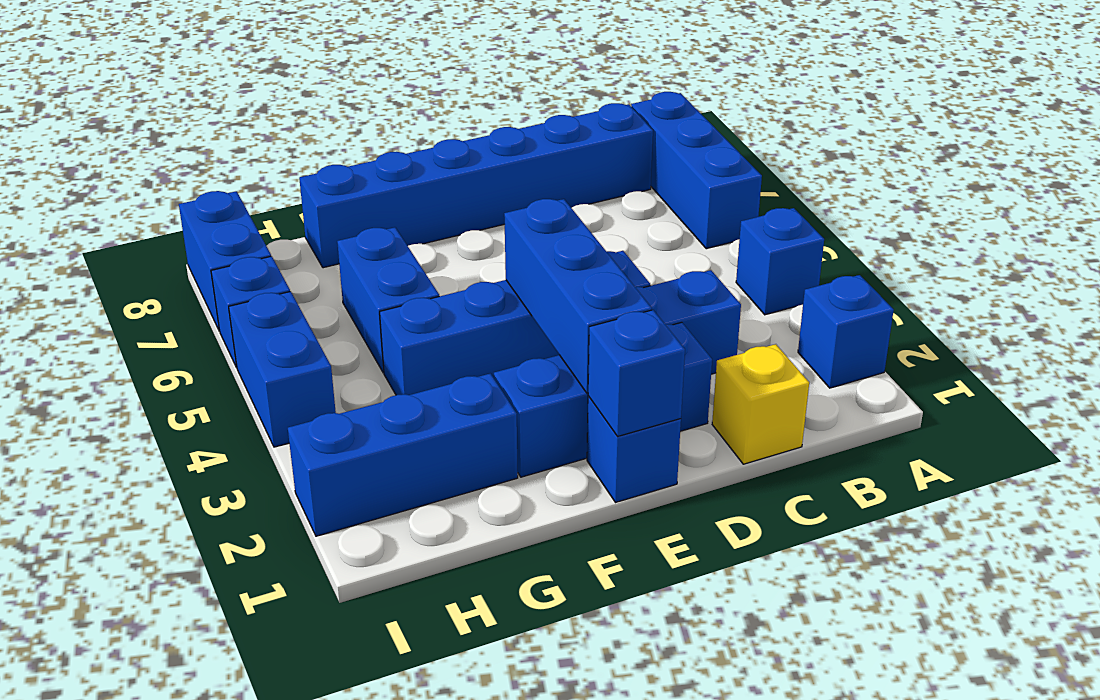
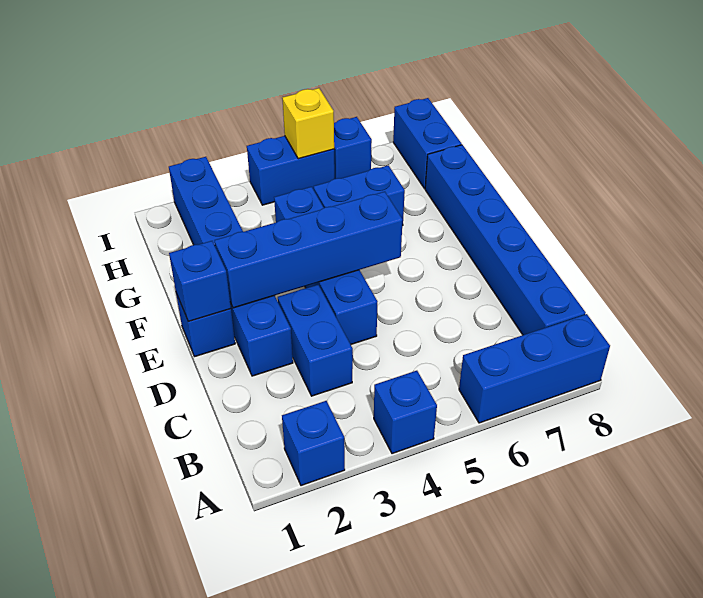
yellow brick C1 level 1 -> yellow brick I5 level 2
blue brick E2:E4 level 2 -> blue brick E2:E5 level 2
blue brick I7:I8 level 1 -> blue brick H8:I8 level 1

